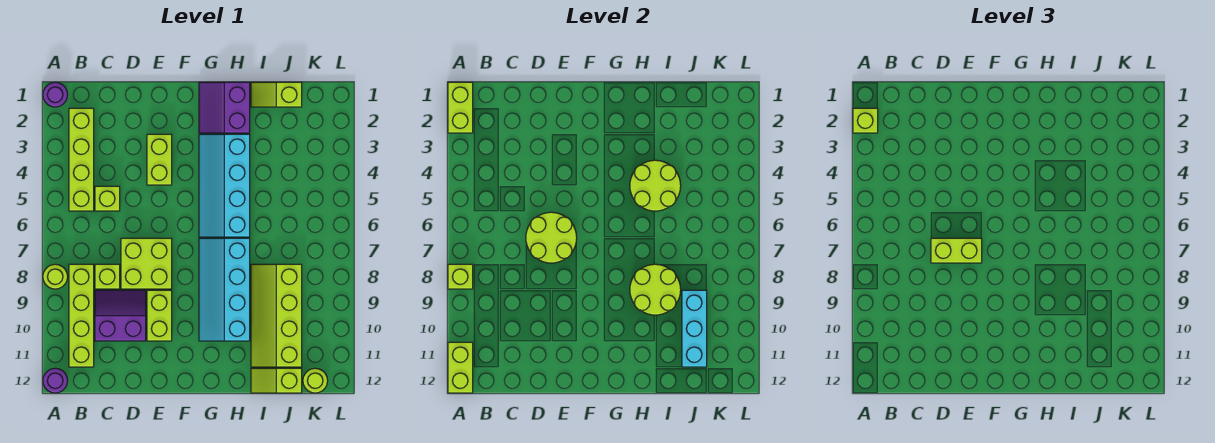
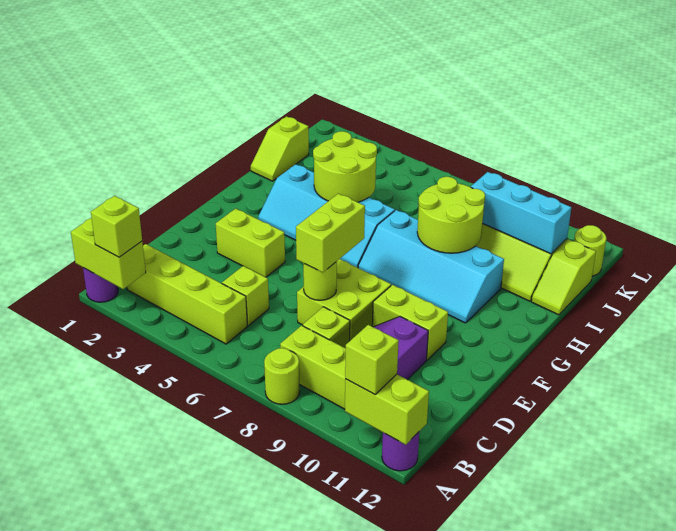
lime brick A8 level 2 -> lime brick A11 level 3
lime round brick D6:E7 level 2 -> lime round brick D7 level 2
purple slope G1:H2 level 1 top H -> none

